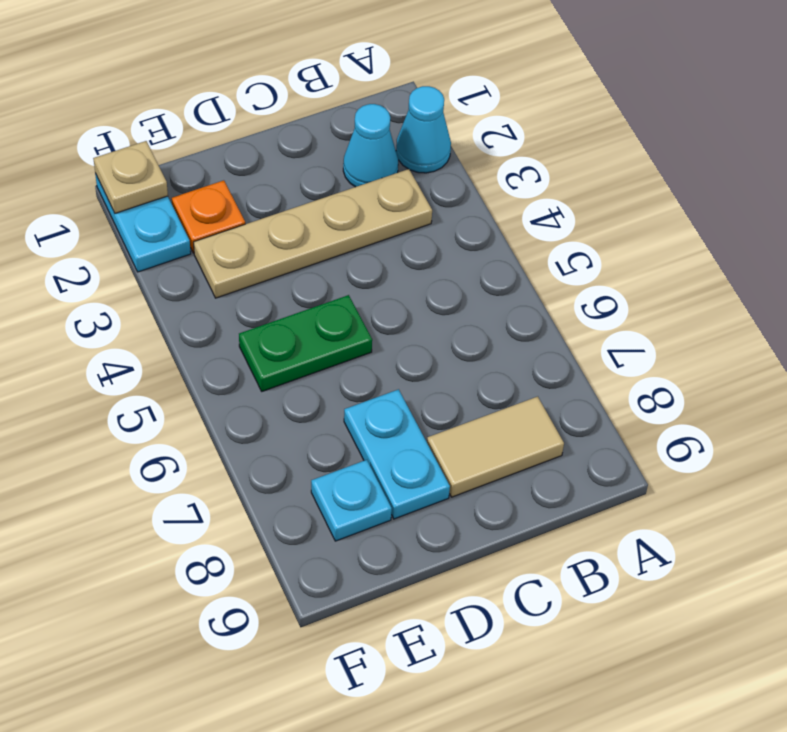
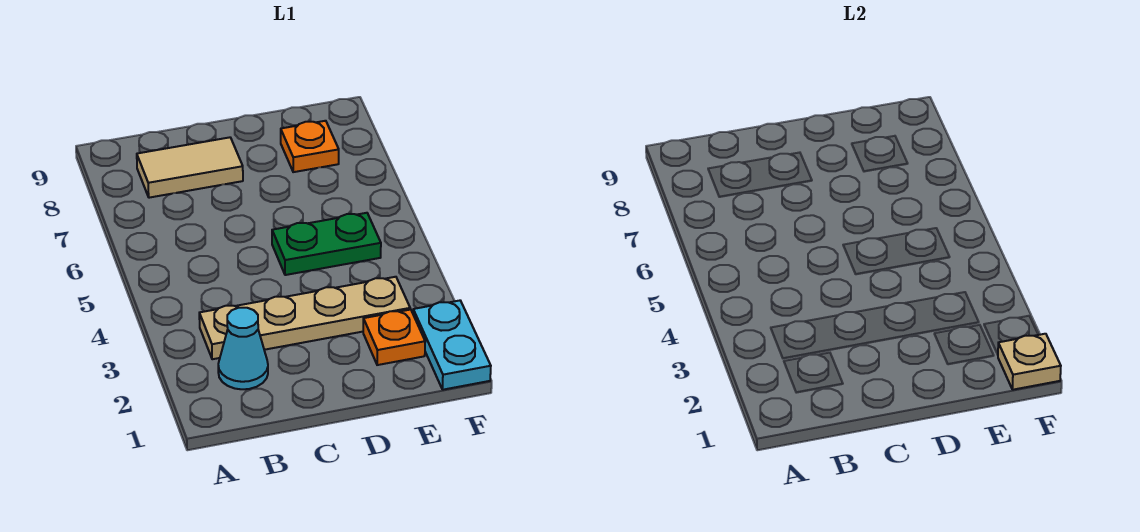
cyan cone A2 level 1 -> none
cyan plate D7:D8 level 1 -> none
cyan plate E8 level 1 -> orange plate E8 level 1

